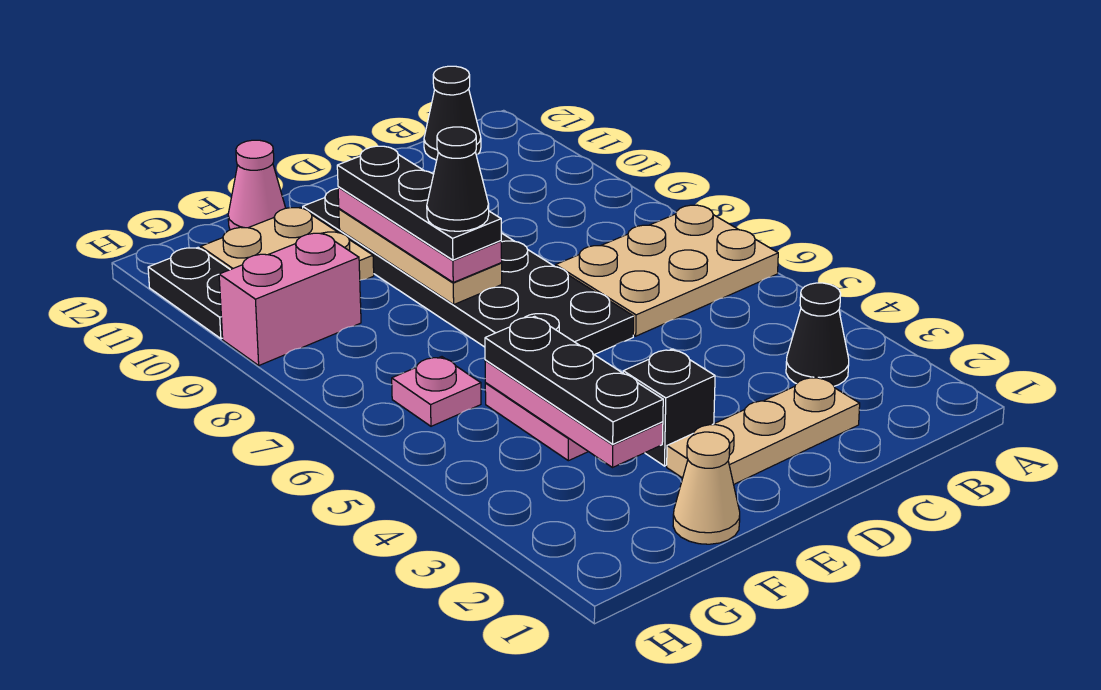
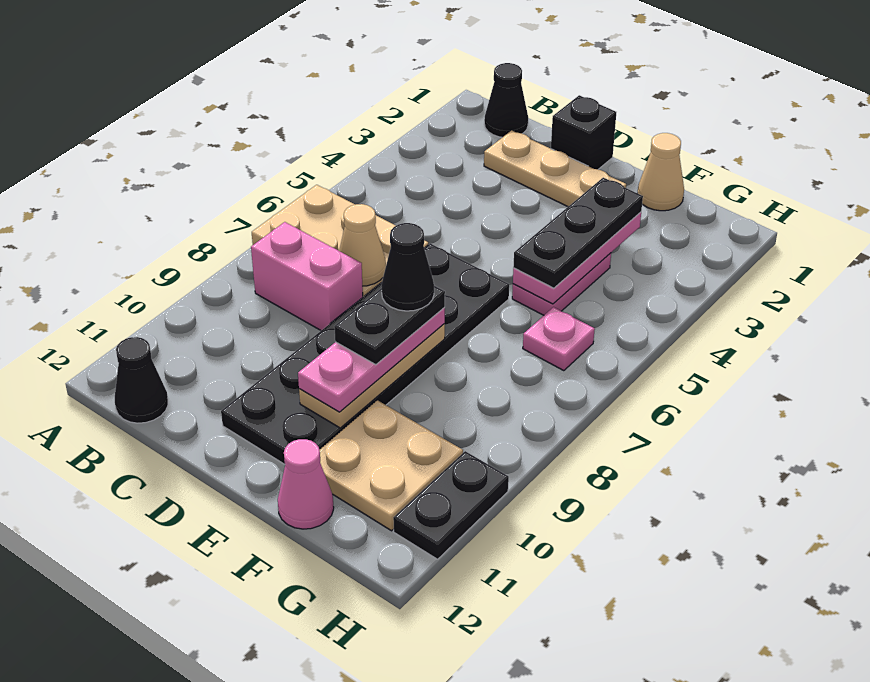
black cone B3 level 1 -> black cone B1 level 1
none -> tan cone C7 level 2
black brick E3 level 1 -> black brick D1 level 1
black plate E8:E10 level 4 -> black plate E8:E9 level 4
pink brick G9:H9 level 1 -> pink brick B8:C8 level 1

